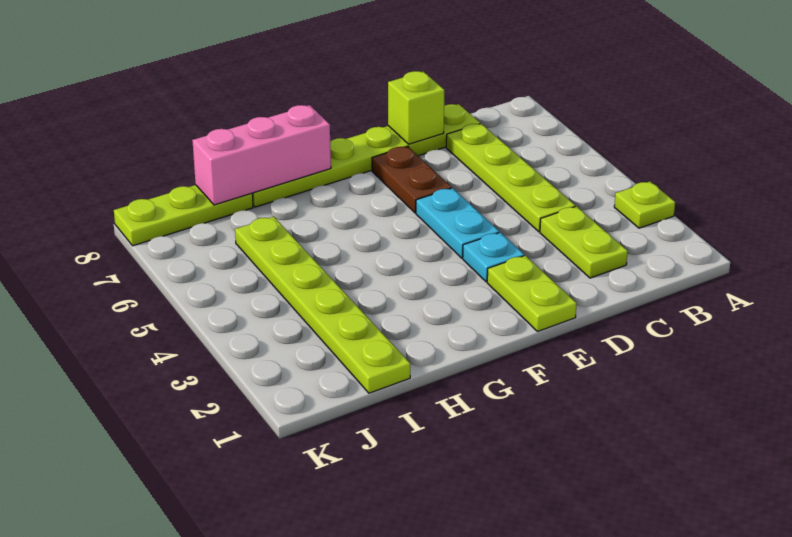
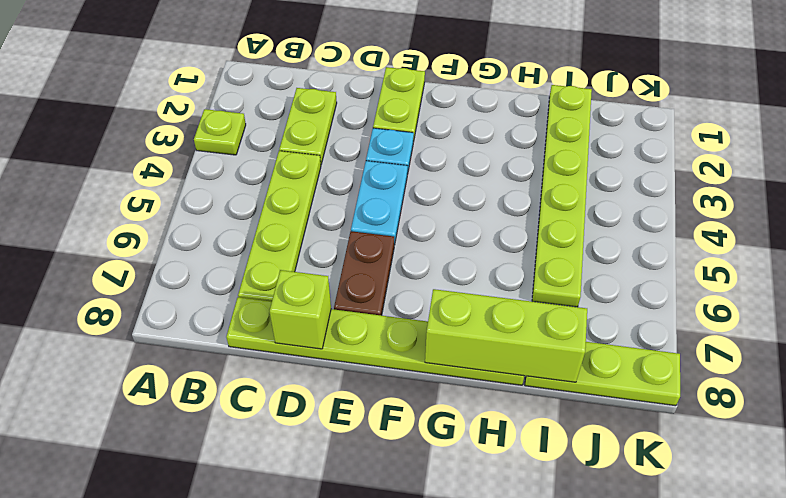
pink brick G8:I8 level 2 -> lime brick G8:I8 level 2

